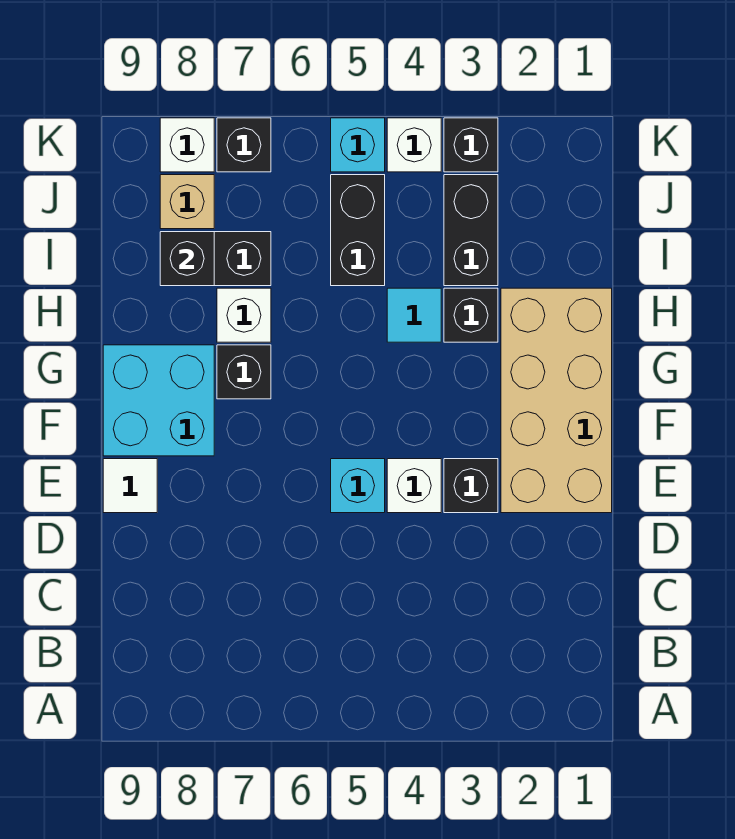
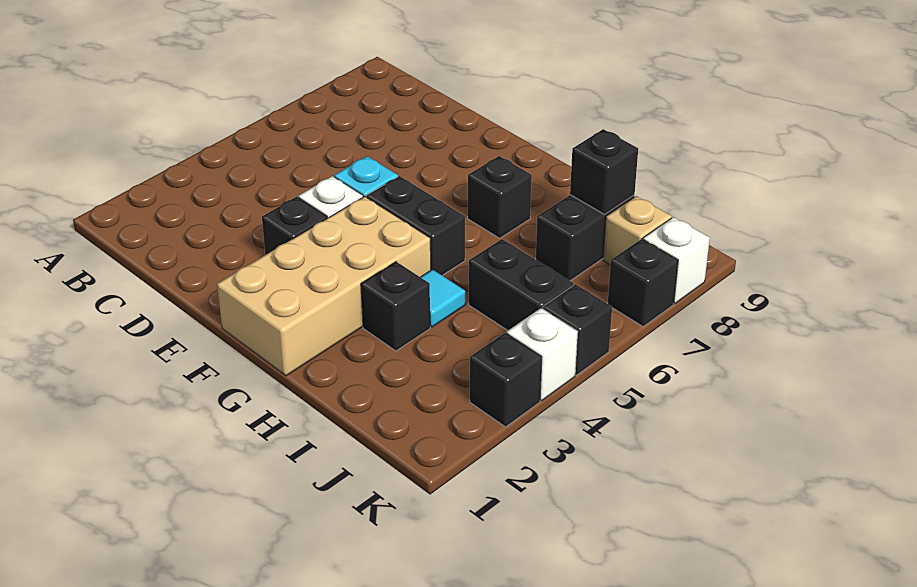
tan brick E1:H2 level 1 -> tan brick F1:G4 level 1
white tile E9 level 1 -> none
cyan brick F8:G9 level 1 -> none
white brick H7 level 1 -> none
black brick I3:J3 level 1 -> black brick F5:G5 level 1
cyan brick K5 level 1 -> black brick K5 level 1

